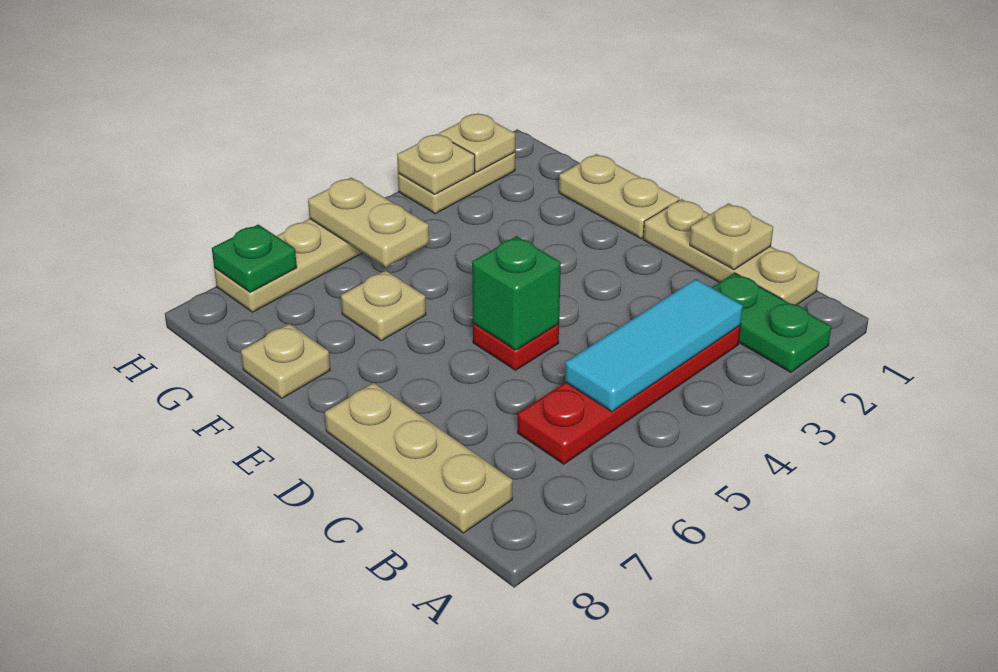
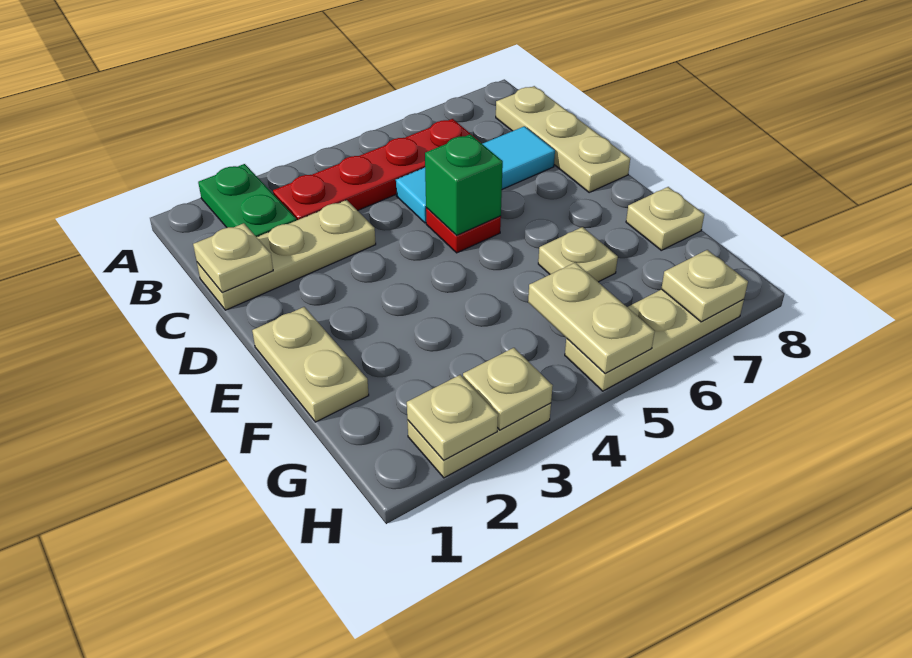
tan plate B1:D1 level 1 -> tan plate C1:C3 level 1
cyan tile B3:B5 level 2 -> cyan tile C5:C7 level 1
green plate H7 level 2 -> tan plate H7 level 2

